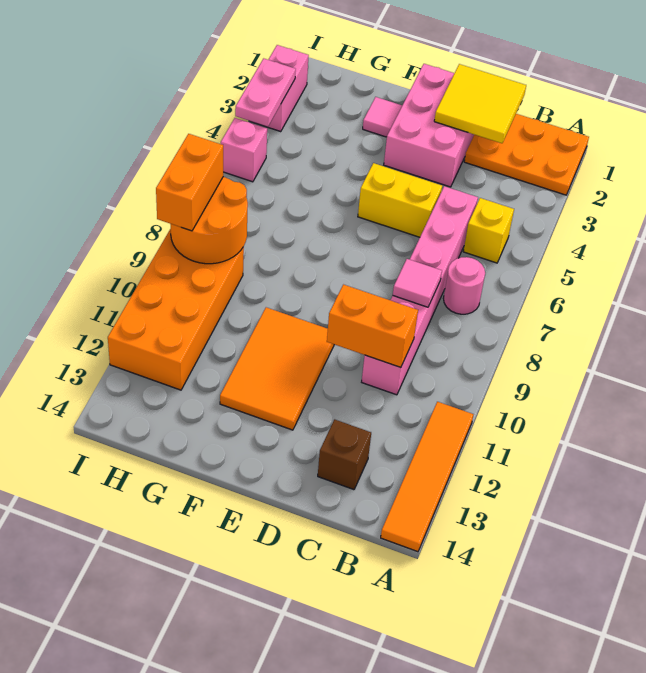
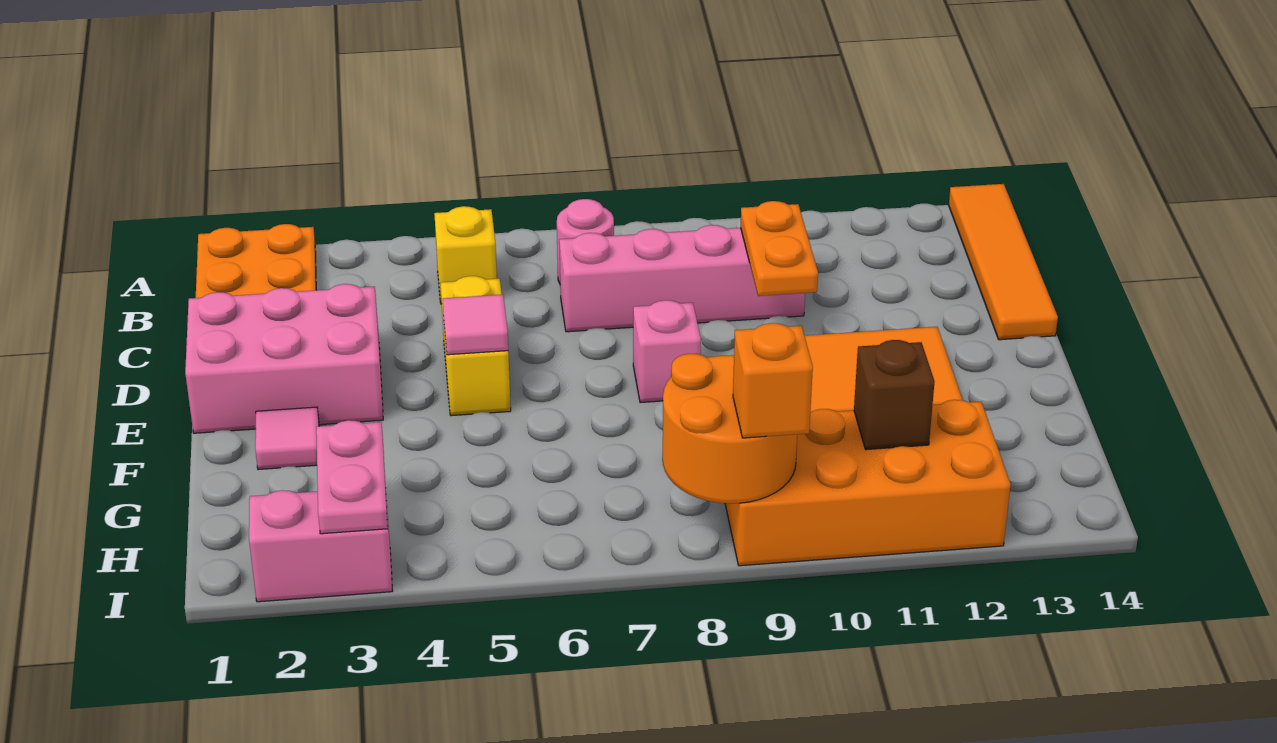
orange tile A11:A14 level 1 -> orange tile A14:D14 level 1
yellow tile C1:D2 level 2 -> none
pink brick C5:C10 level 1 -> pink brick C7:C10 level 1
pink tile C8 level 2 -> pink tile E5 level 2
orange brick C10:D10 level 2 -> orange plate C10:D10 level 2
brown brick C13 level 1 -> brown brick H11 level 2
pink plate I3:I4 level 2 -> pink plate H3:I3 level 2
pink brick I5 level 1 -> pink brick E8 level 1
orange brick I8:I9 level 3 -> orange brick I9 level 3

